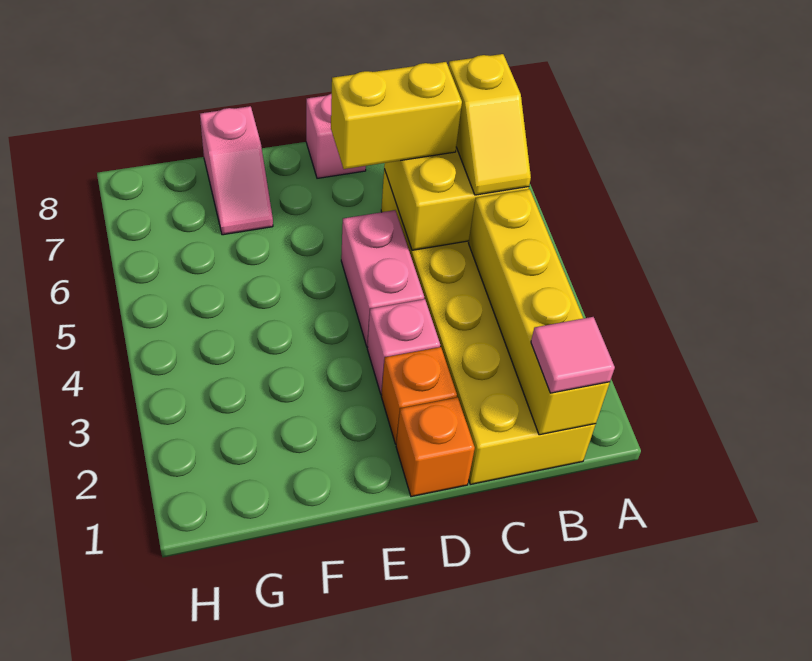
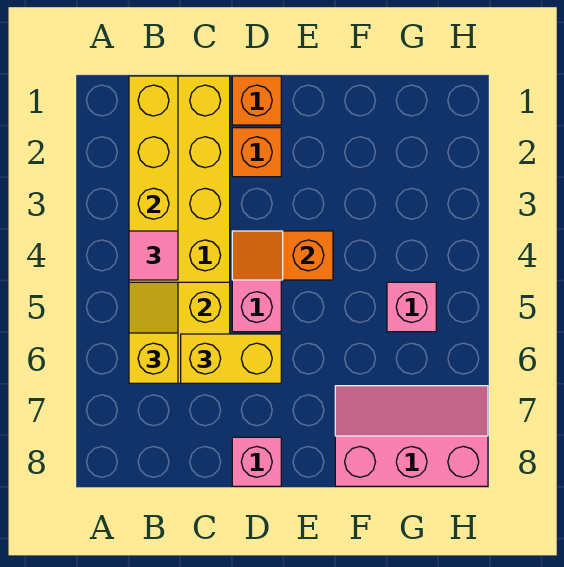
pink tile B1 level 3 -> pink tile B4 level 3
pink brick D3 level 1 -> pink brick G5 level 1
none -> orange slope D4:E4 level 2 top E
pink slope F7:F8 level 1 top 8 -> pink slope F7:H8 level 1 top 8

